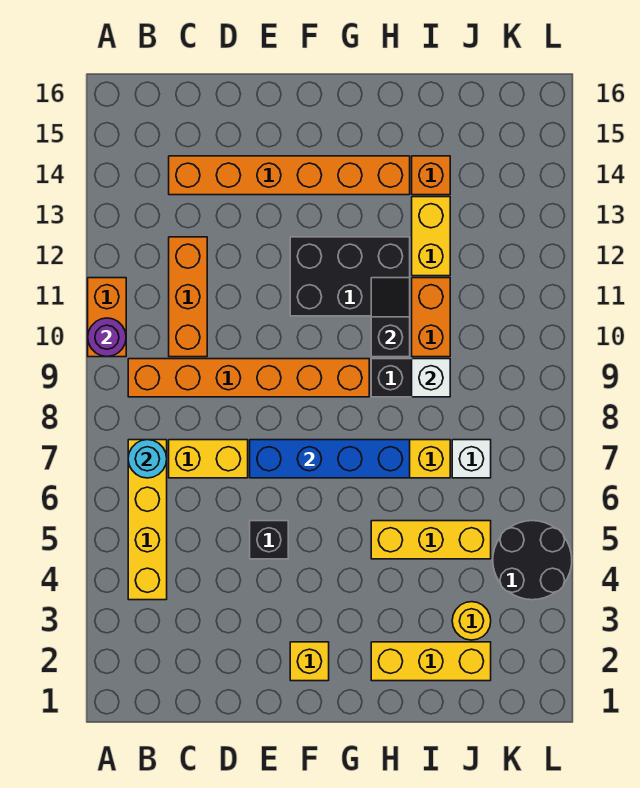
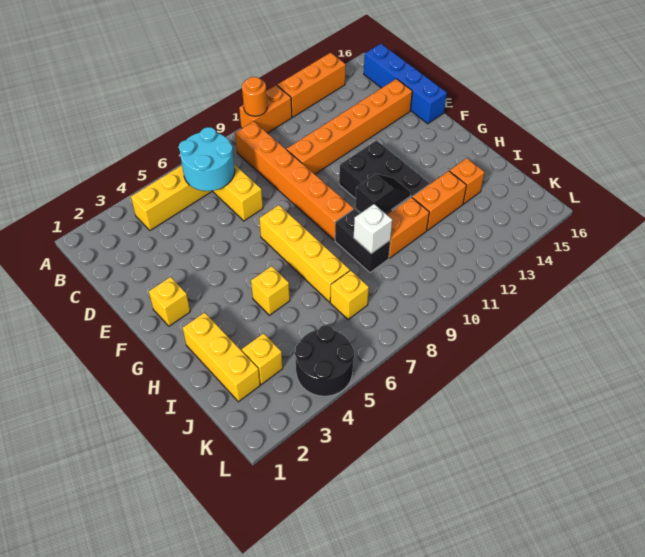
purple round brick A10 level 2 -> orange round brick A10 level 2
cyan round brick B7 level 2 -> cyan round brick B6:C7 level 2
orange brick C10:C12 level 1 -> orange brick A12:A14 level 1
orange brick C14:H14 level 1 -> orange brick D10:D15 level 1
black brick E5 level 1 -> none
blue brick E7:H7 level 2 -> blue brick B16:E16 level 1
yellow brick H5:J5 level 1 -> yellow brick H5 level 1
yellow brick I12:I13 level 1 -> orange brick I12:I13 level 1
yellow round brick J3 level 1 -> yellow brick J3 level 1
white brick J7 level 1 -> yellow brick J7 level 1

